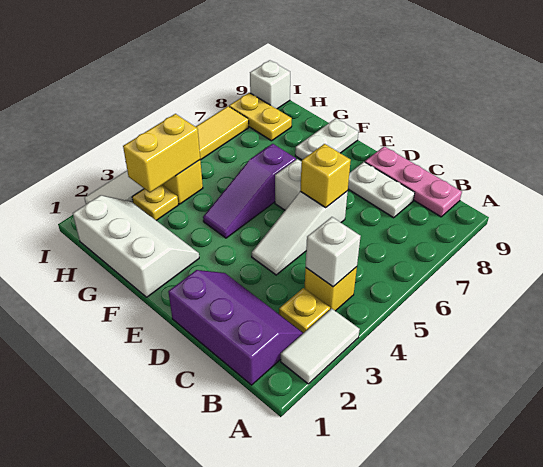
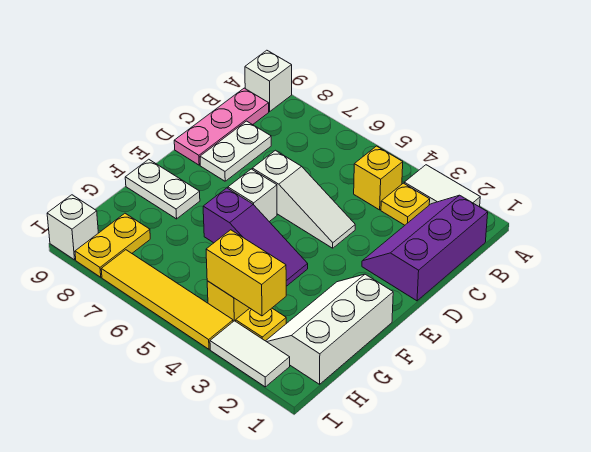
white brick B4 level 2 -> white brick A9 level 1
yellow brick D6 level 2 -> none

